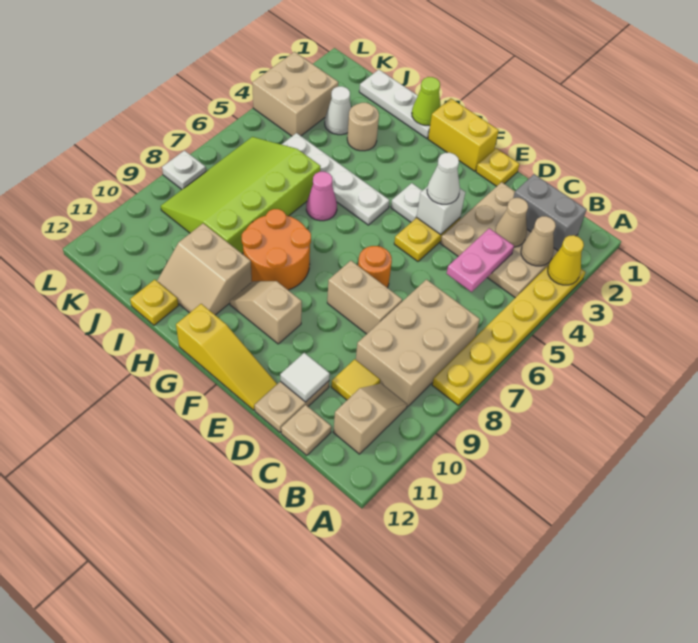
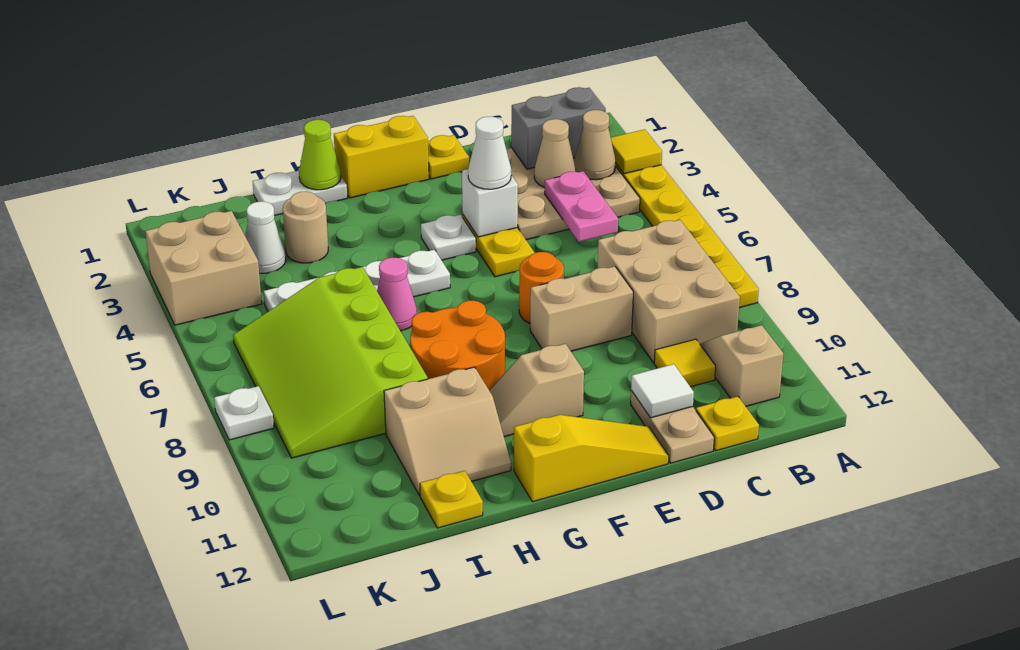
yellow cone A3 level 2 -> yellow tile A3 level 2
tan plate C12 level 1 -> yellow plate C12 level 1
white plate H1:J1 level 1 -> white plate H1:I1 level 1

